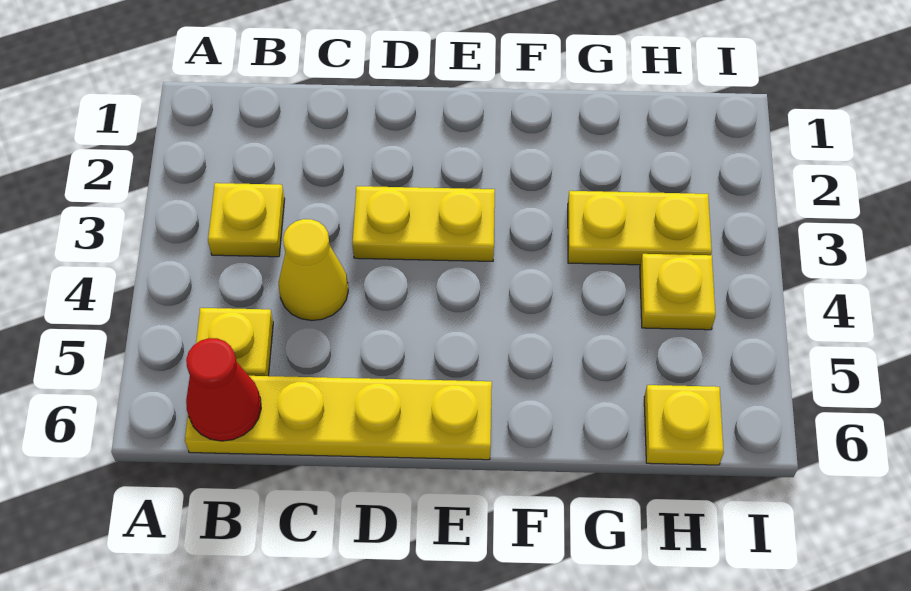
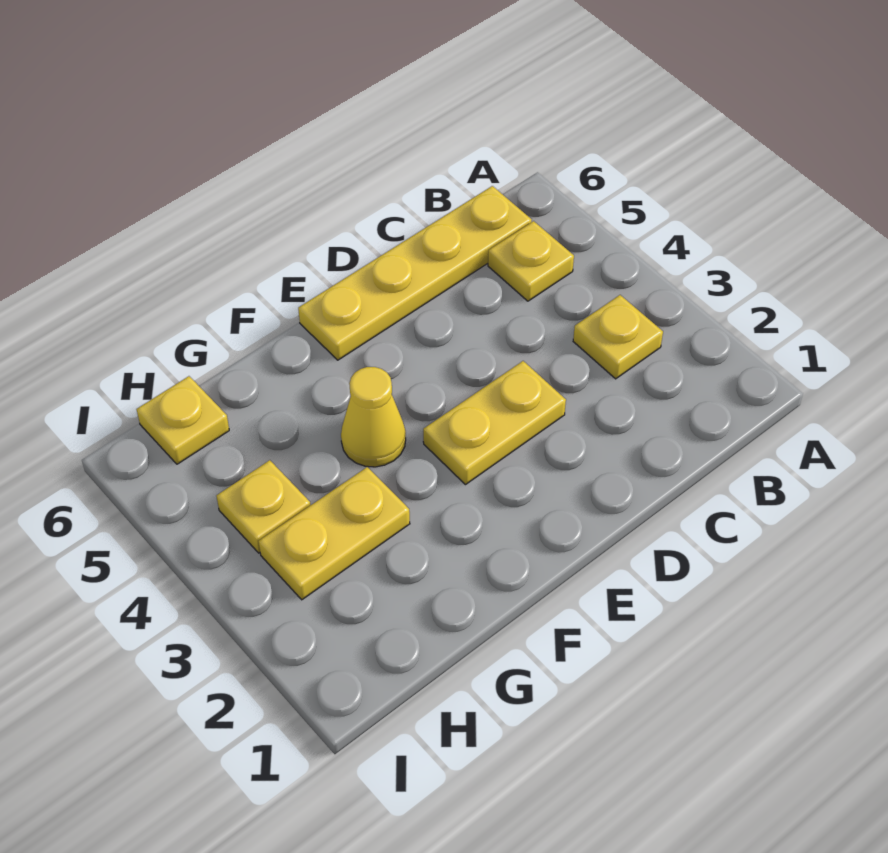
red cone B6 level 2 -> none
yellow cone C4 level 1 -> yellow cone F4 level 1

